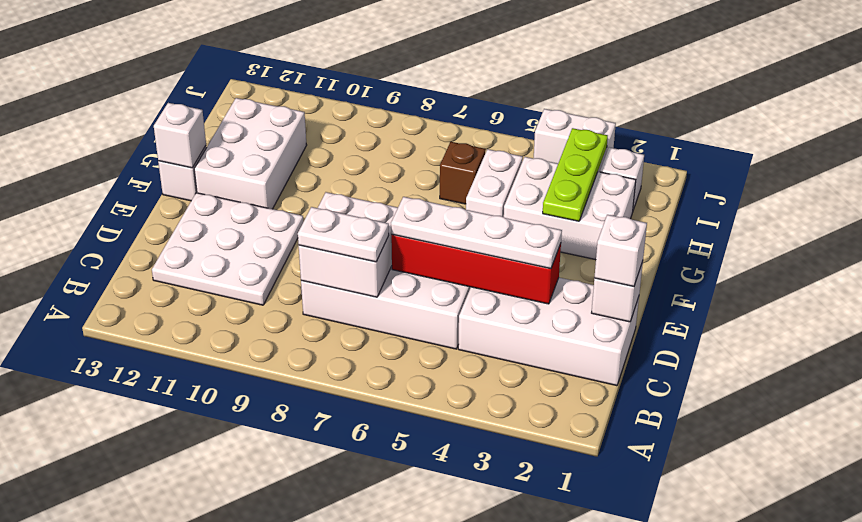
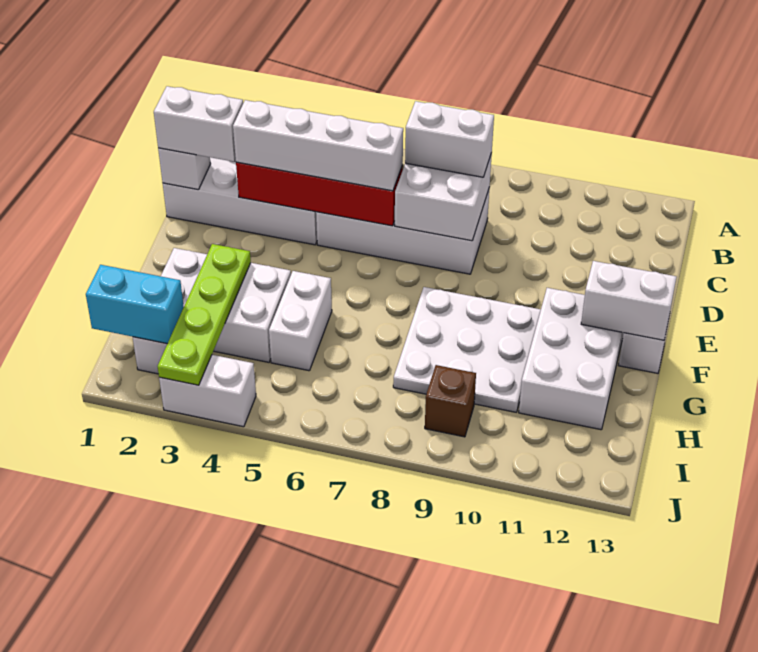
white plate C7:C8 level 3 -> white brick C7:C8 level 3
white plate C10:E12 level 1 -> white plate F8:H10 level 1
white brick D1 level 3 -> white brick D1:D2 level 3
white plate D3:D6 level 3 -> white brick D3:D6 level 3
white brick F13 level 2 -> white brick F12:F13 level 2
lime plate G3:I3 level 2 -> lime plate G3:J3 level 2
brown brick H6 level 1 -> brown brick I9 level 1
none -> cyan brick I1:I2 level 2

